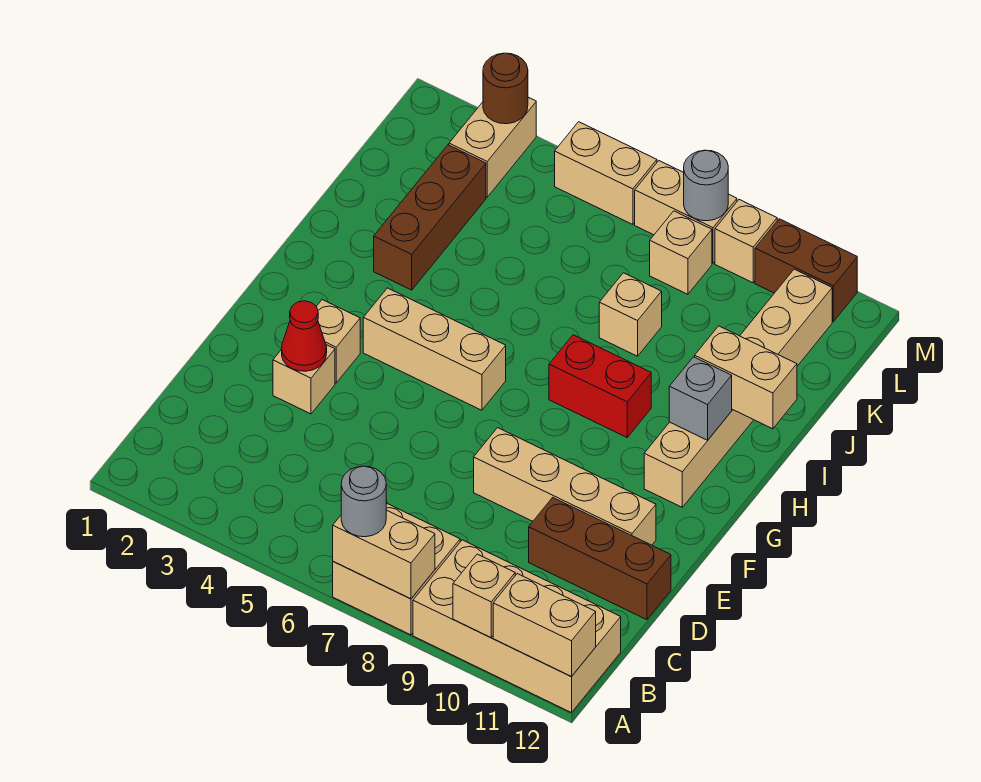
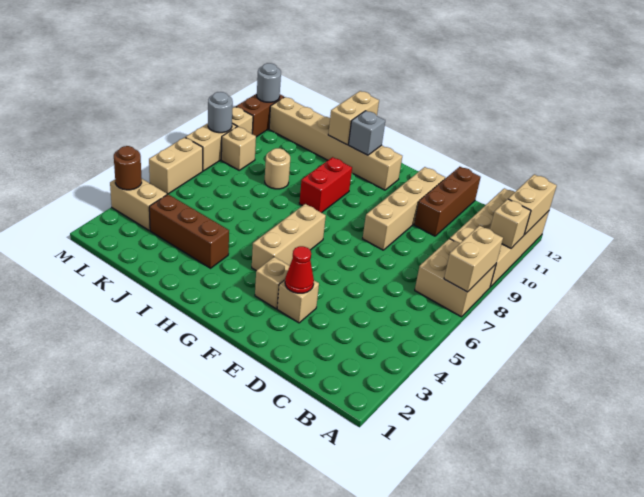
grey round brick A7 level 3 -> grey round brick M11 level 2
tan brick J8 level 1 -> tan round brick J8 level 1

